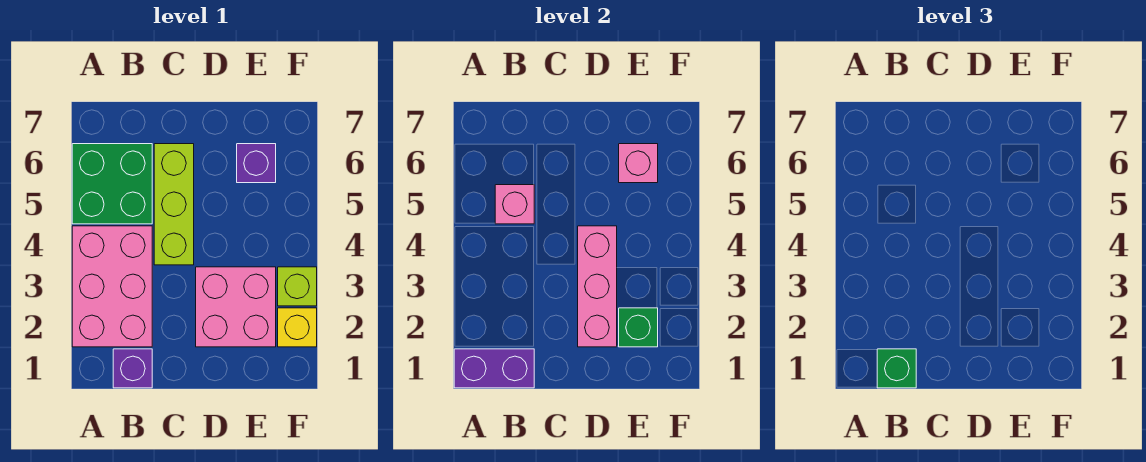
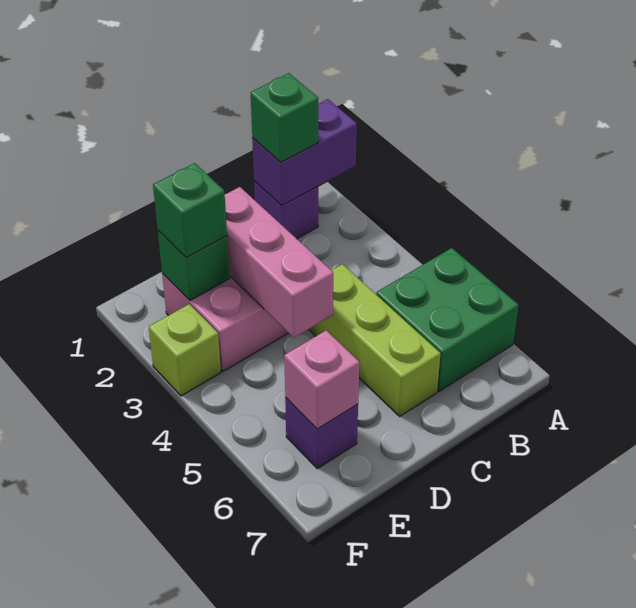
pink brick A2:B4 level 1 -> none
pink brick B5 level 2 -> none
none -> green brick E2 level 3
yellow brick F2 level 1 -> none

